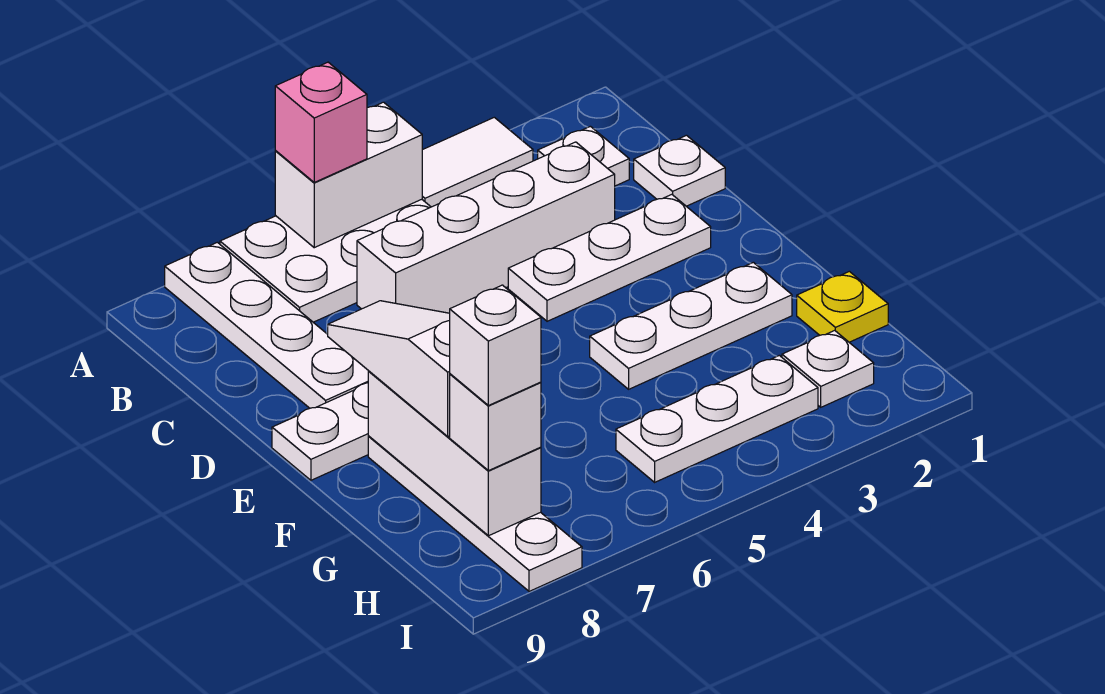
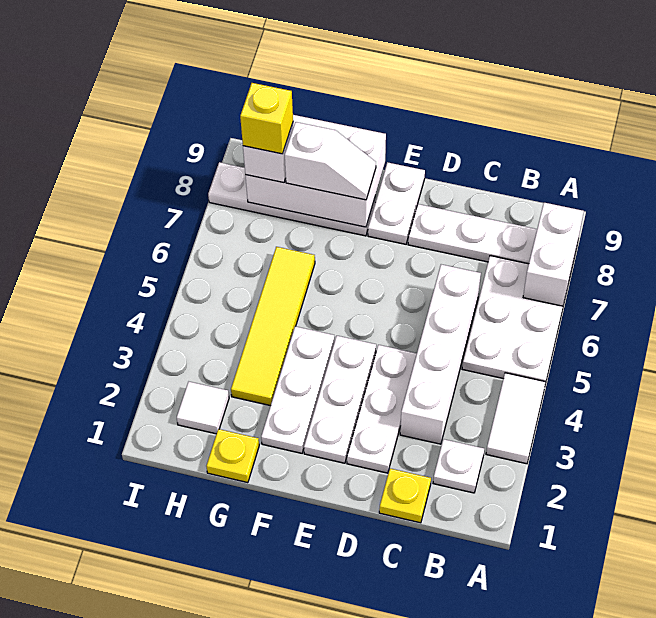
white brick A5:A6 level 2 -> white brick A7:A8 level 2
pink brick A6 level 3 -> none
white plate C1 level 1 -> yellow plate C1 level 1
white slope E8:G8 level 3 top G -> white slope F8:G8 level 3 top G
white brick F8:H8 level 2 -> white brick F8:H9 level 2
none -> yellow tile G3:G6 level 1
white plate H2 level 1 -> white tile H2 level 1
white plate H3:H5 level 1 -> white plate E2:E4 level 1
white brick H8 level 4 -> yellow brick H8 level 4

